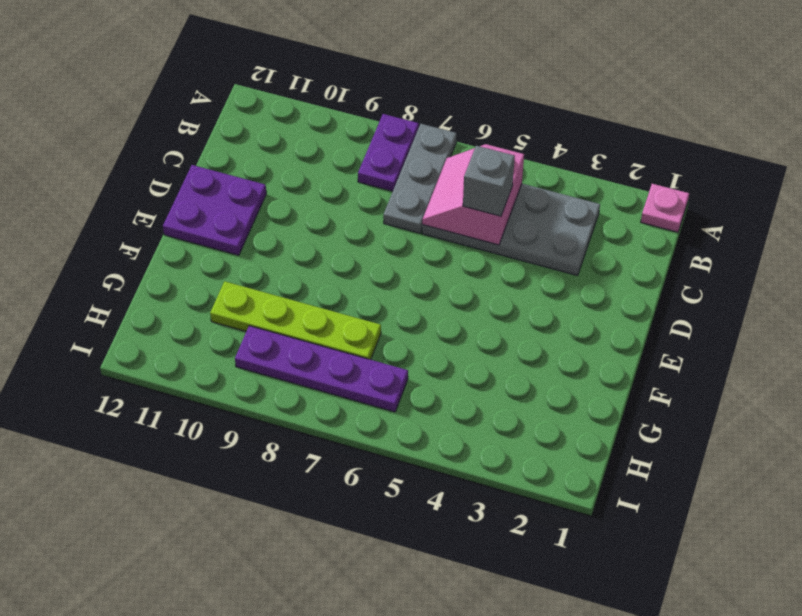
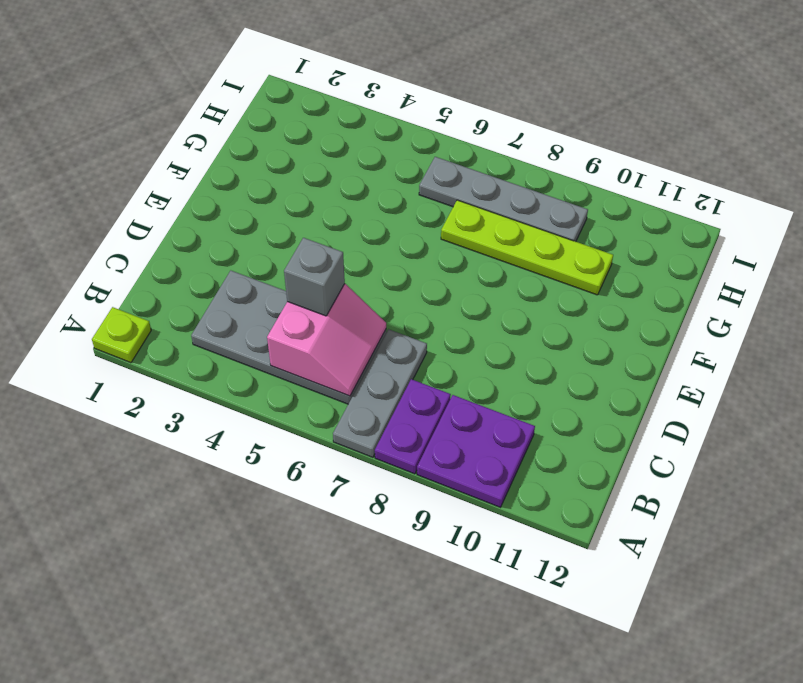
pink plate A1 level 1 -> lime plate A1 level 1
purple plate D11:E12 level 1 -> purple plate A9:B10 level 1
purple plate H6:H9 level 1 -> grey plate H6:H9 level 1

